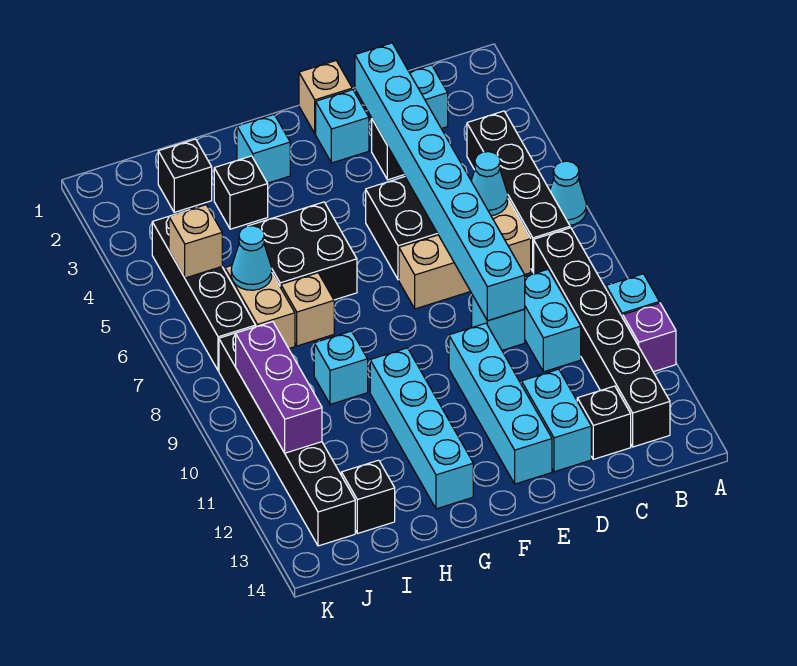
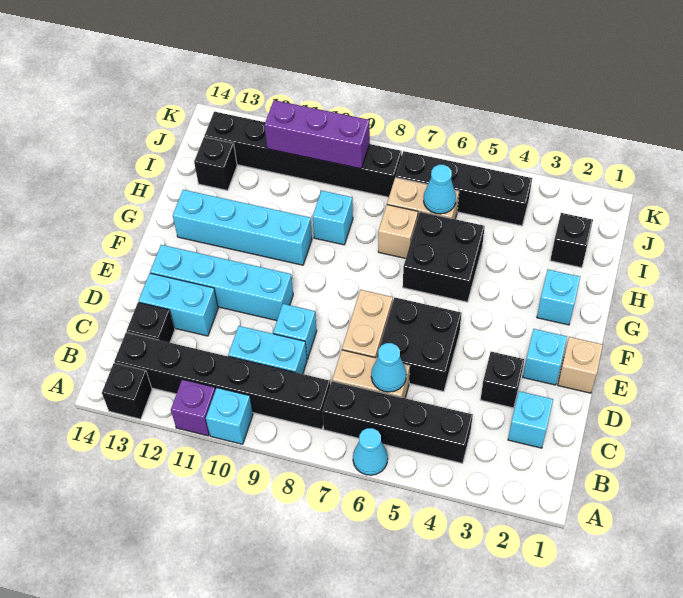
cyan brick D2:D9 level 2 -> none
black brick H3 level 1 -> black brick A13 level 1
tan brick J5 level 2 -> none

